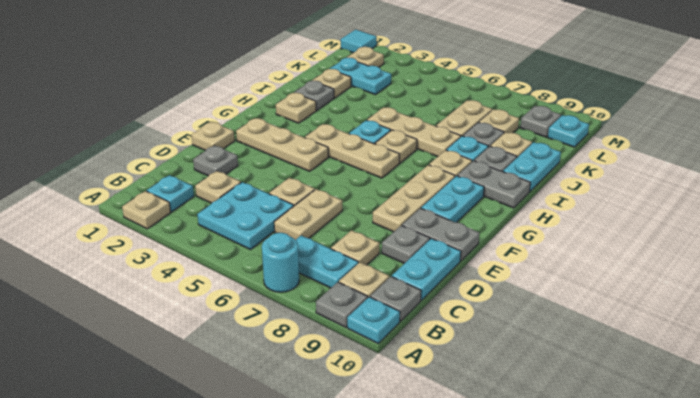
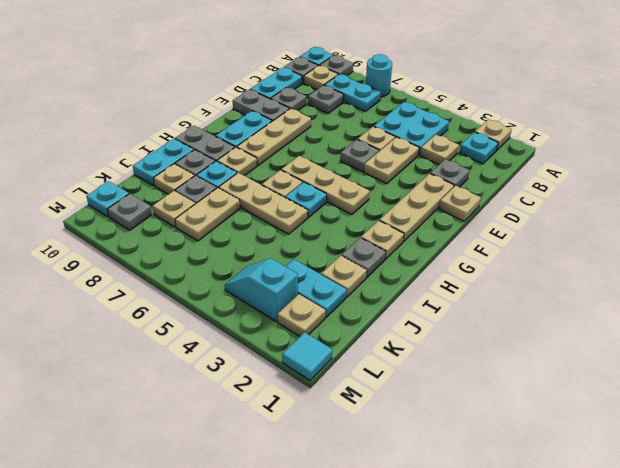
tan plate C6:D6 level 1 -> tan plate D4:E4 level 1
tan plate C8 level 1 -> grey plate C8 level 1
none -> grey plate E5 level 1
tan plate F2:F4 level 1 -> tan plate E2:G2 level 1
none -> cyan slope L3:L4 level 1 top 3

